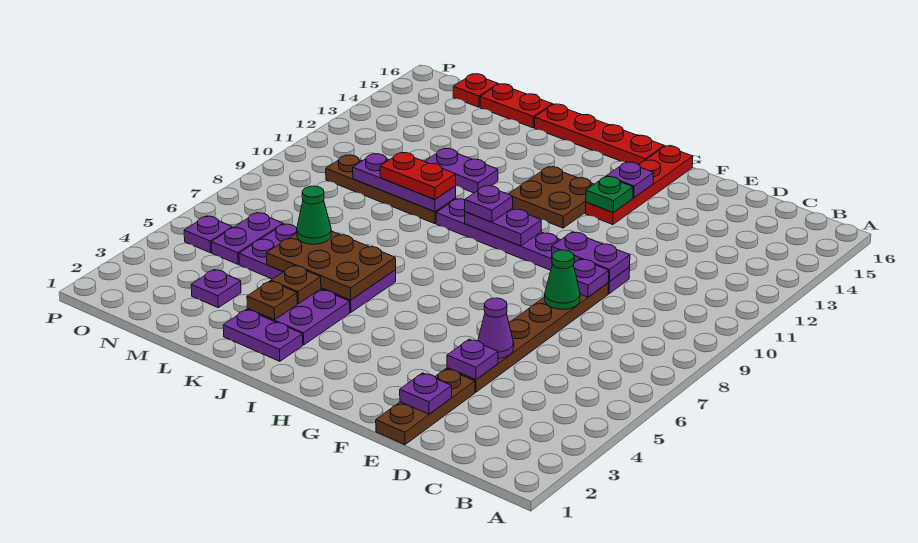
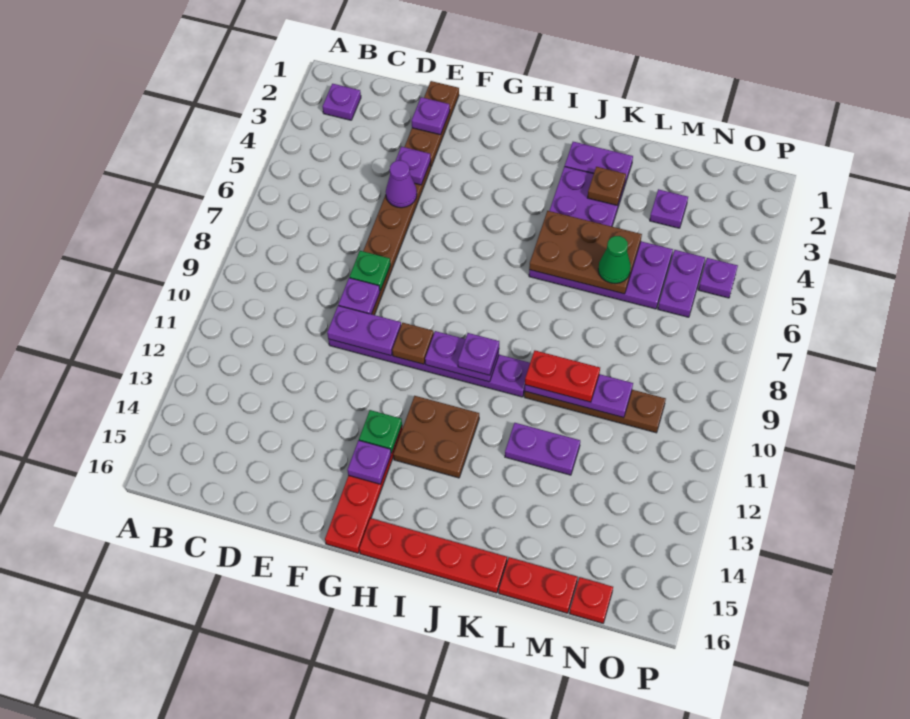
none -> purple plate B2 level 1
green cone E8 level 2 -> green plate E8 level 2
brown plate K4 level 2 -> brown plate G10 level 2

